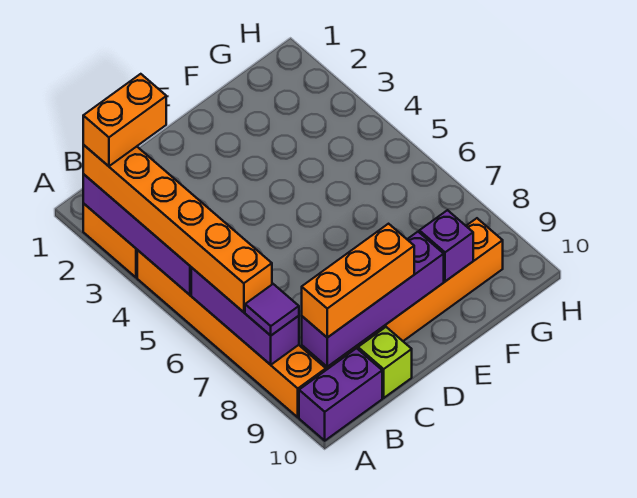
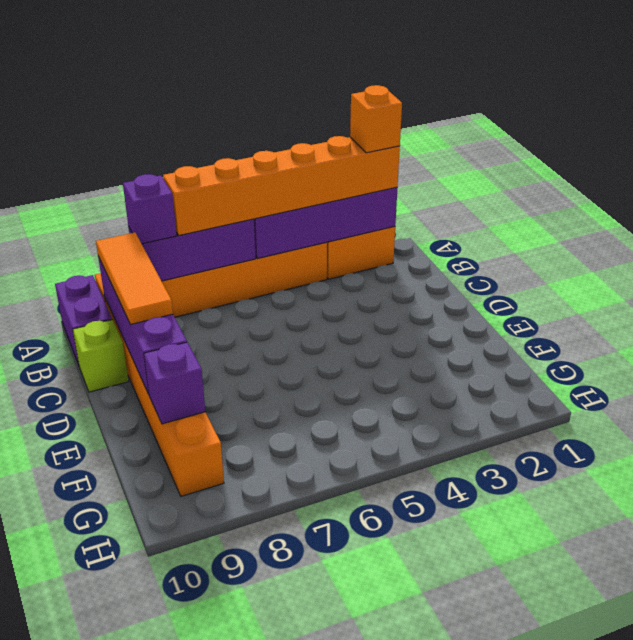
orange brick A2:B2 level 4 -> orange brick A2 level 4
purple tile A8 level 3 -> purple brick A8 level 3
orange brick B9:D9 level 3 -> orange tile B9:D9 level 3

